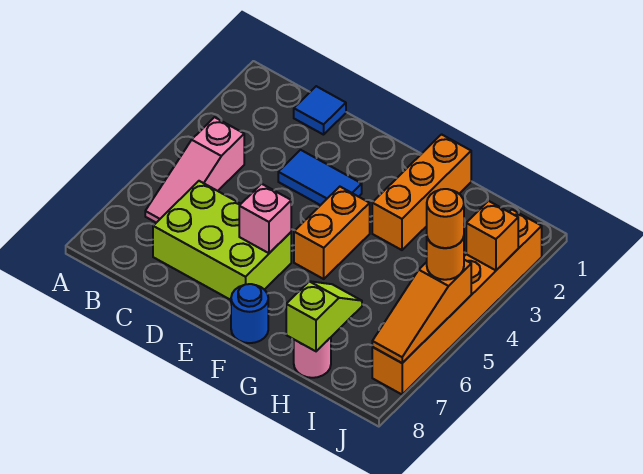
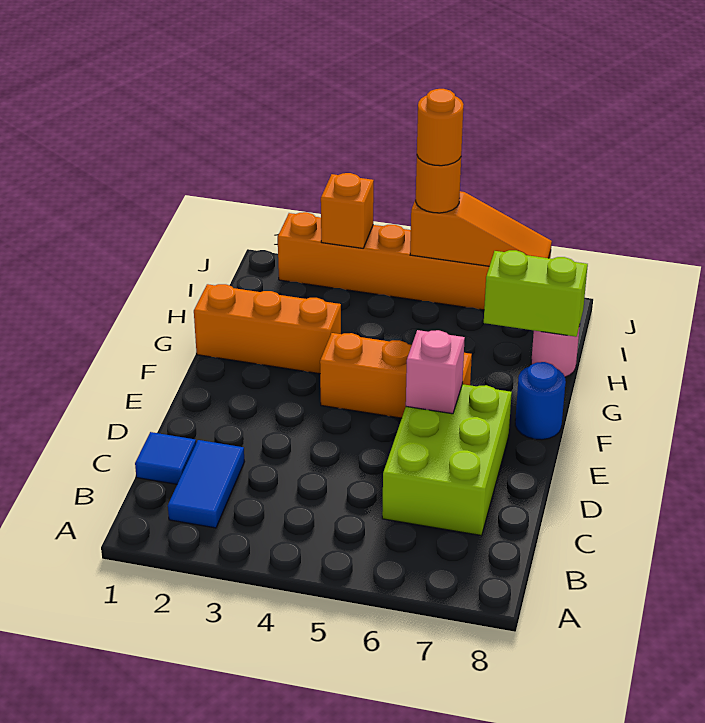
pink slope B4:B6 level 1 top 4 -> none
blue tile D3:E3 level 1 -> blue tile B2:C2 level 1
orange brick F4:F5 level 1 -> orange brick F4:F6 level 1
lime slope H7:H8 level 2 top 8 -> lime brick H7:H8 level 2

